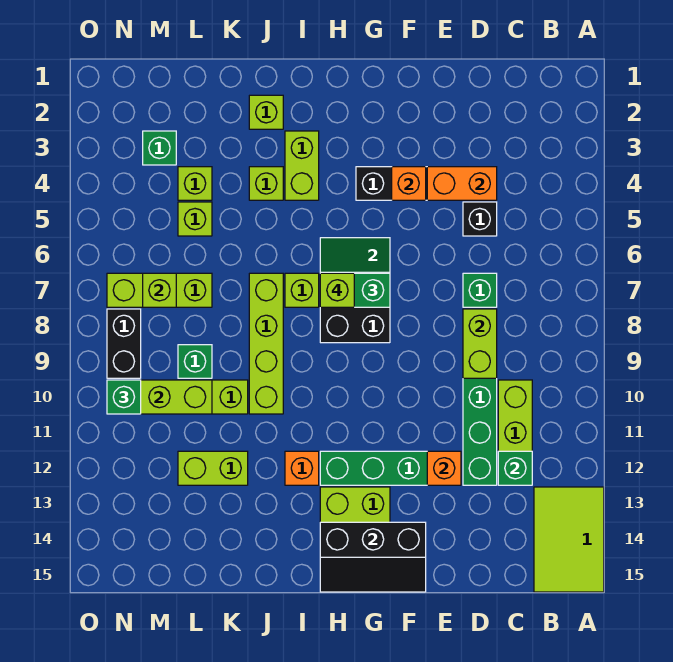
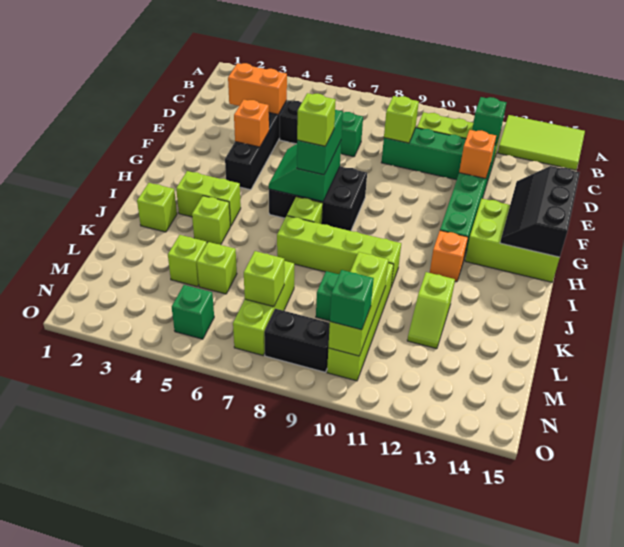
orange brick D4:E4 level 2 -> orange brick D3:D4 level 2
lime brick D8:D9 level 2 -> lime brick D9 level 2
black slope F14:H15 level 2 top 14 -> black slope F14:H15 level 2 top 15
lime brick K12:L12 level 1 -> lime slope K12:L12 level 1 top K
green brick M3 level 1 -> green brick N5 level 1

